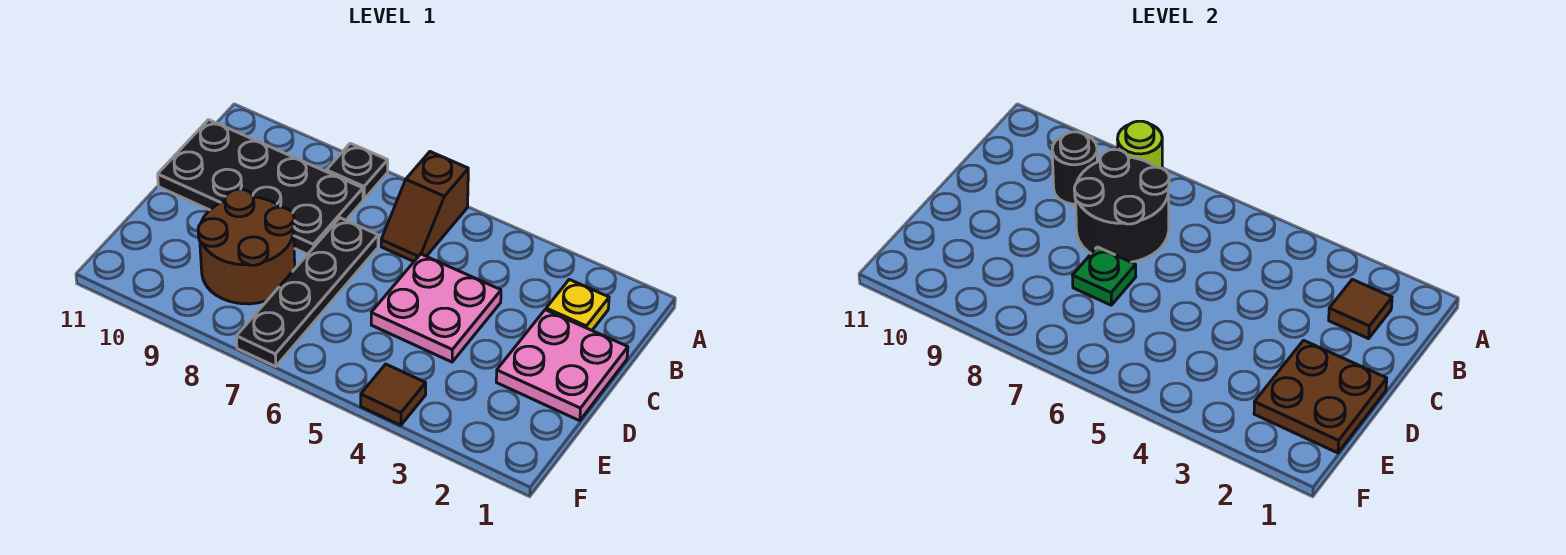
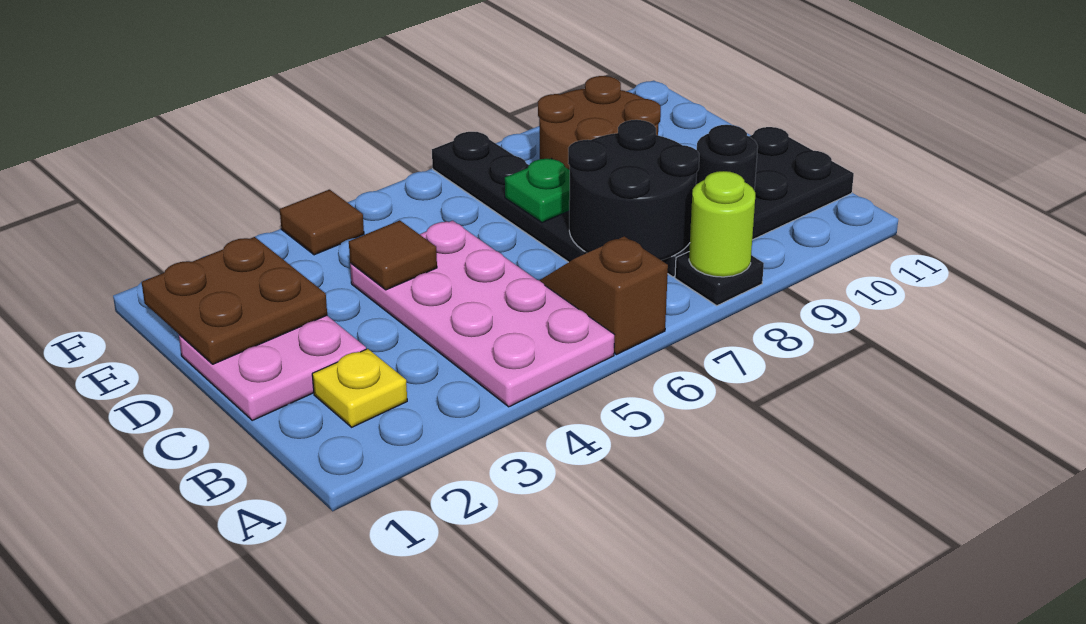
brown tile B2 level 2 -> brown tile D4 level 2
pink plate C4:D5 level 1 -> pink plate A4:D5 level 1

